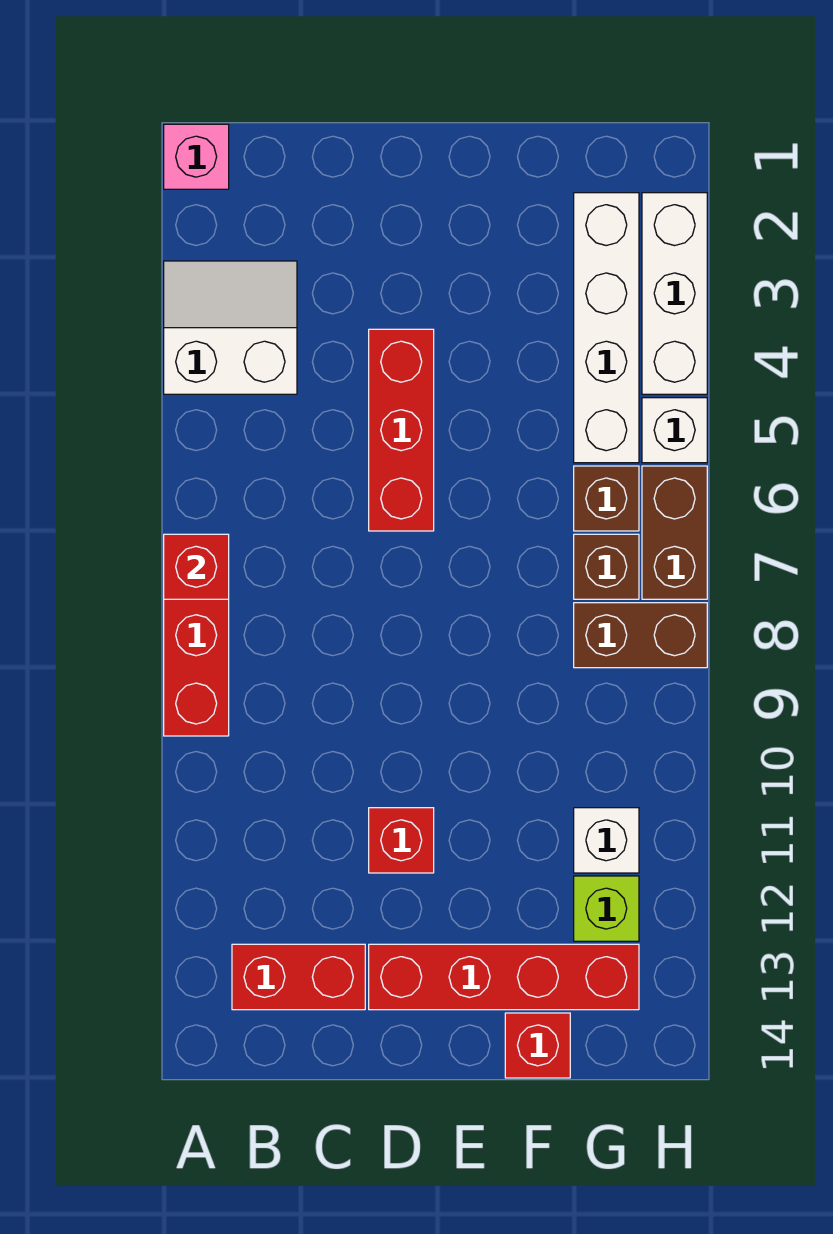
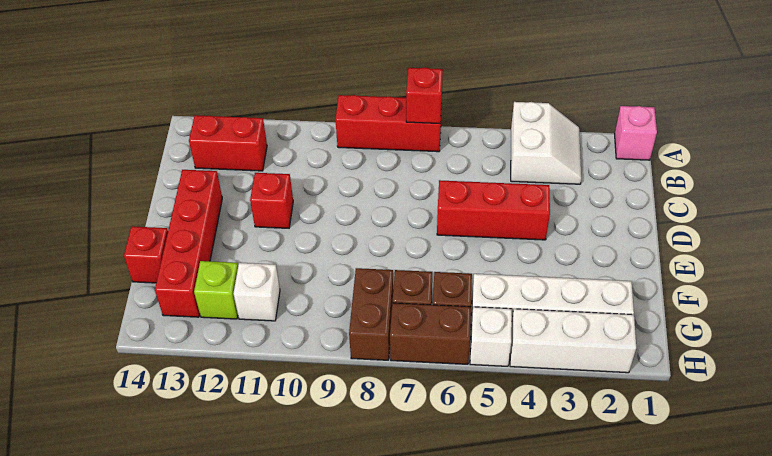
red brick B13:C13 level 1 -> red brick B12:B13 level 1

